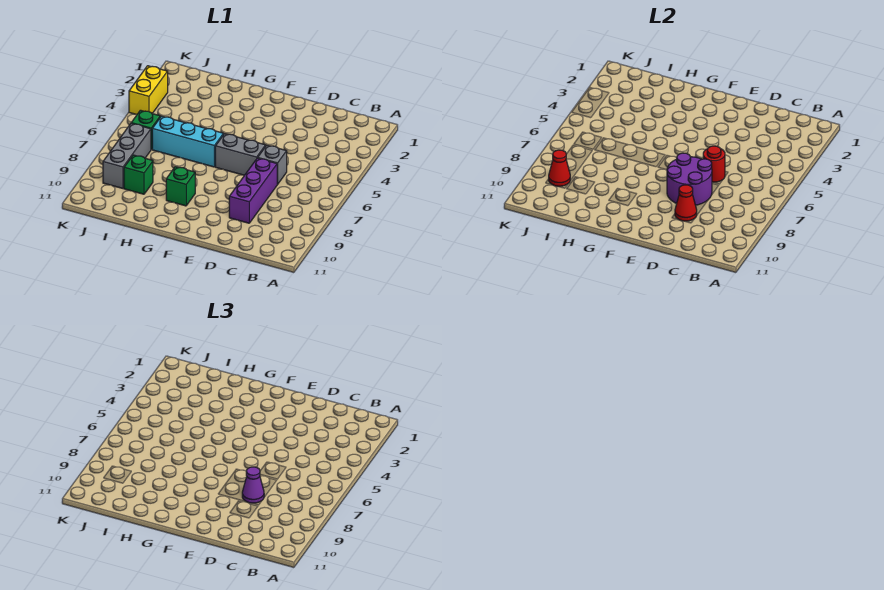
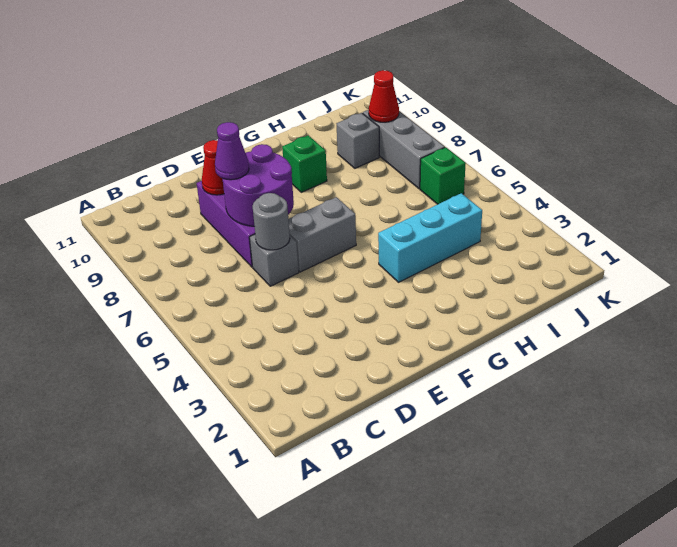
red round brick D6 level 2 -> grey round brick D6 level 2
cyan brick G6:I6 level 1 -> cyan brick G4:I4 level 1
green brick I9 level 1 -> grey brick I9 level 1
yellow brick K3:K4 level 1 -> none

